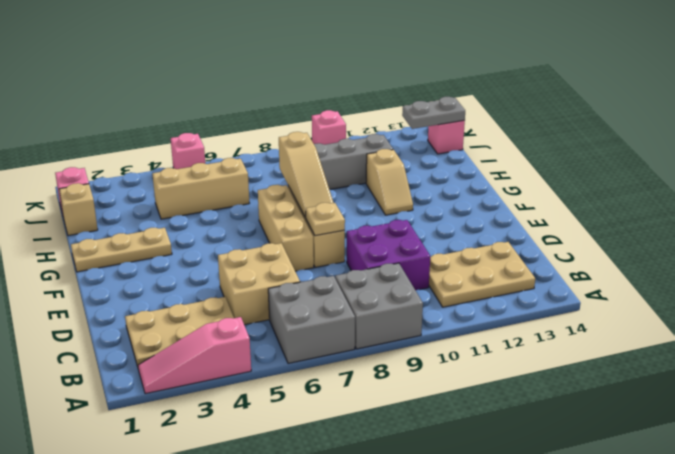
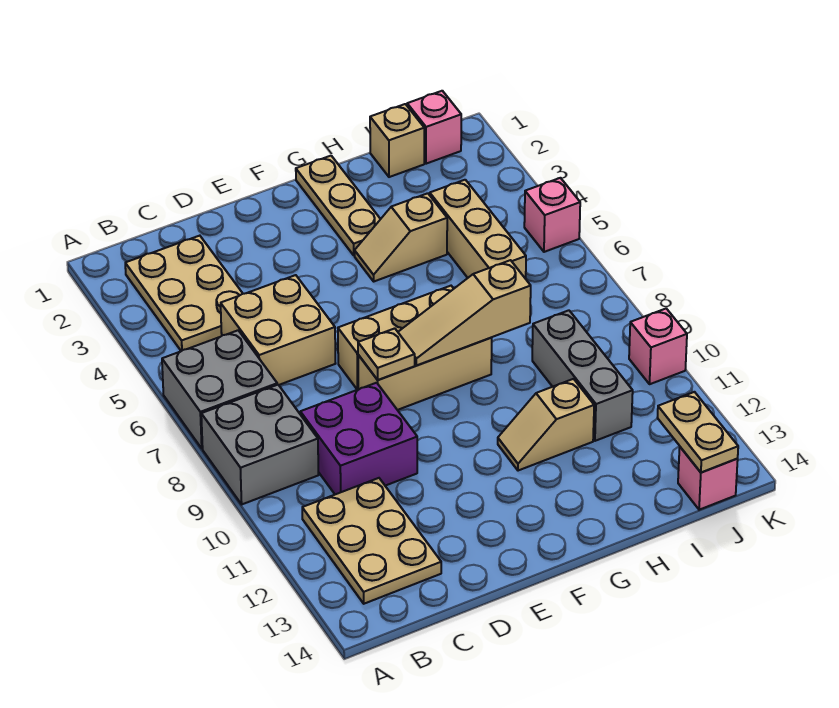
pink slope A2:A4 level 1 top 4 -> none
none -> tan slope G4:H4 level 1 top H
grey plate J13:J14 level 2 -> tan plate J13:J14 level 2

